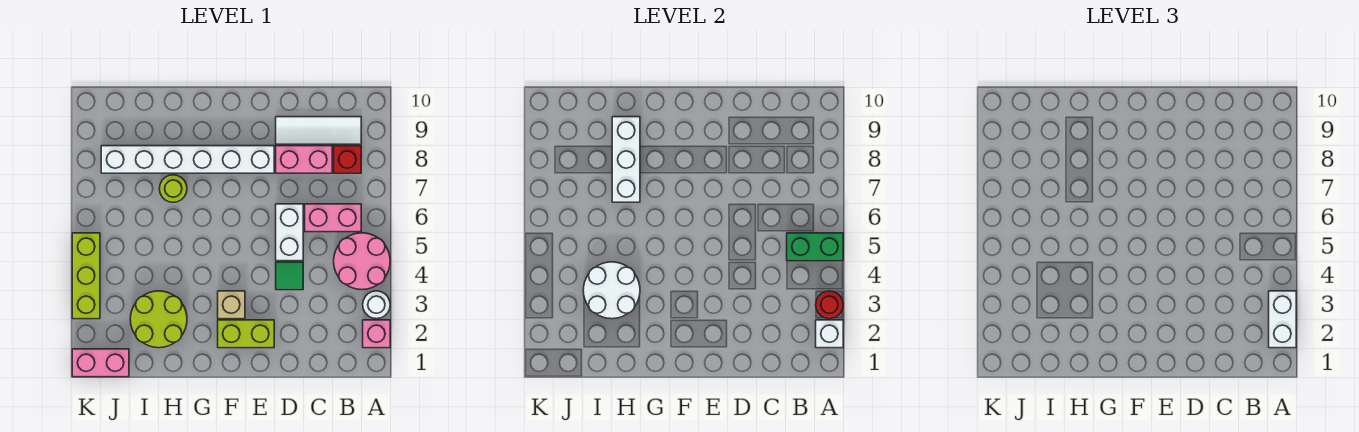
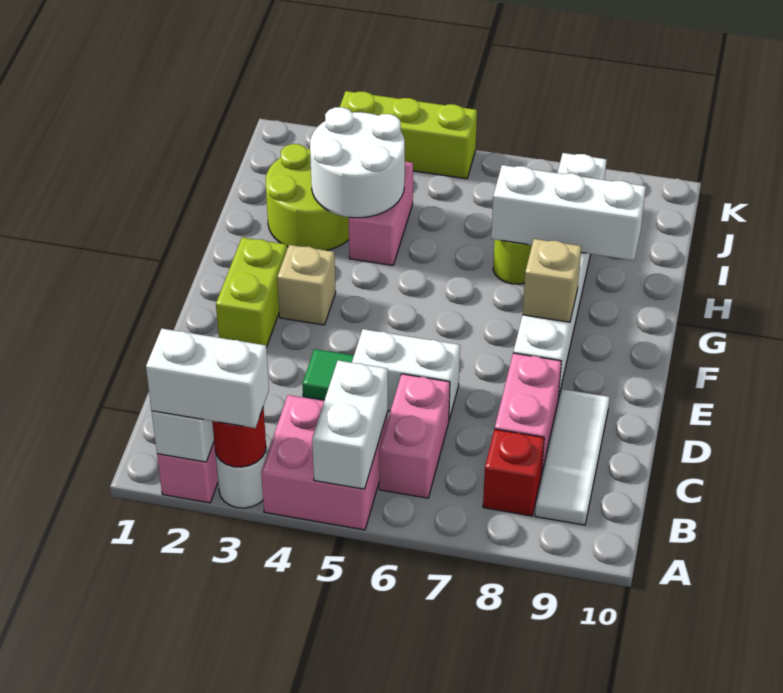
pink round brick A4:B5 level 1 -> pink brick A4:B5 level 1
green brick A5:B5 level 2 -> white brick A5:B5 level 2
none -> tan brick F8 level 2
pink brick J1:K1 level 1 -> pink brick H4:I4 level 1

